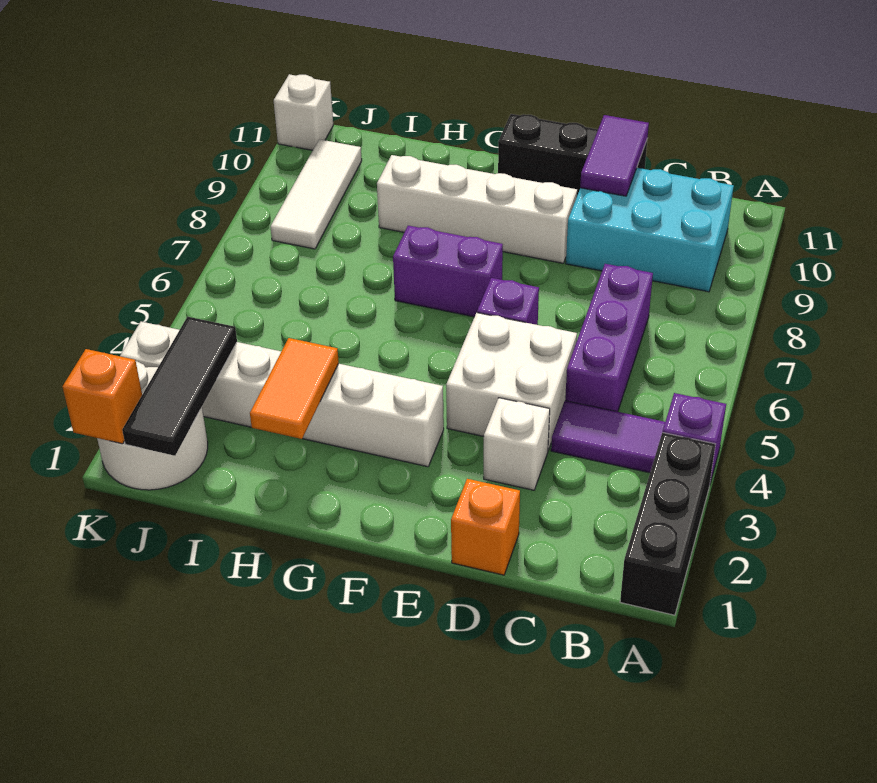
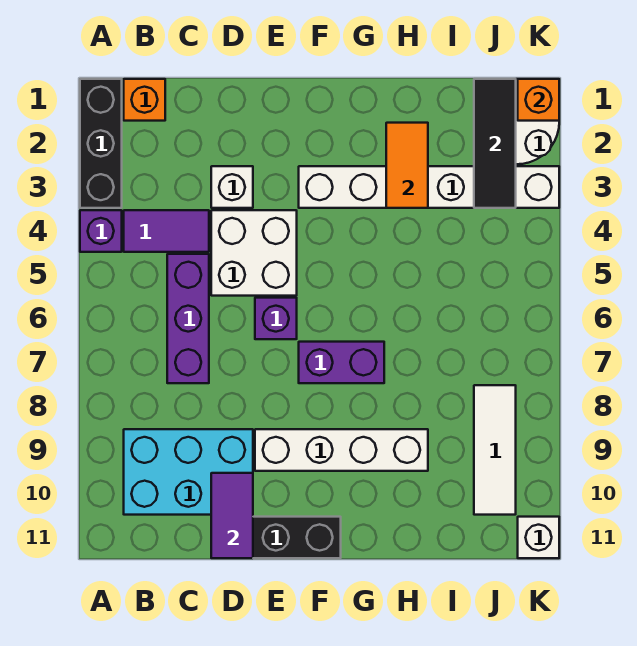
orange brick D1 level 1 -> orange brick B1 level 1

